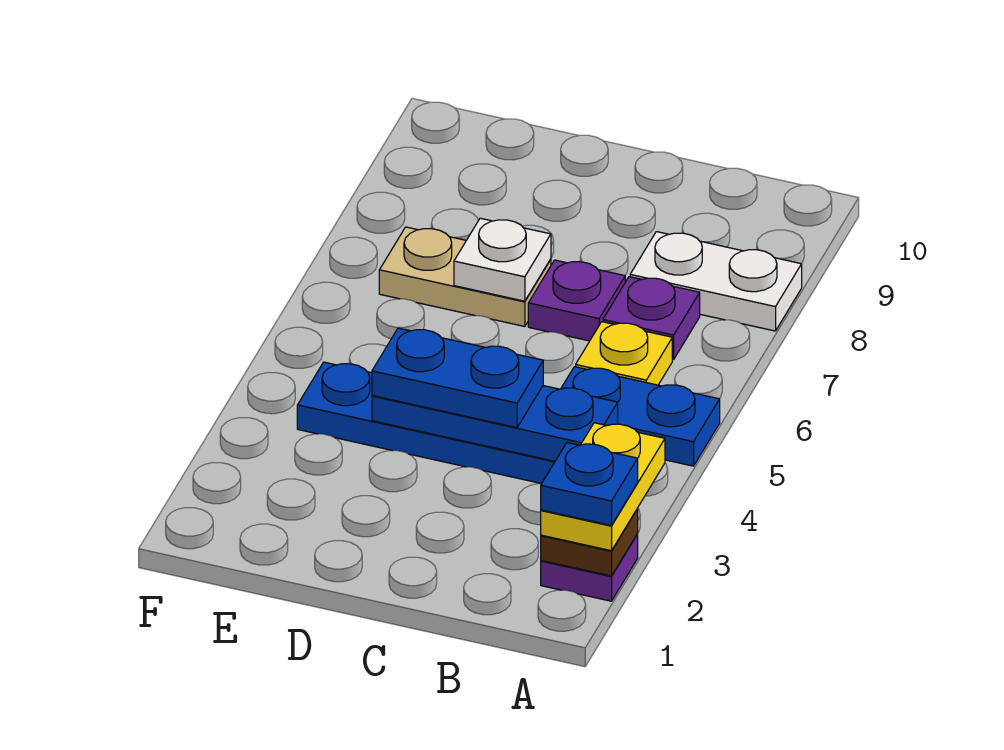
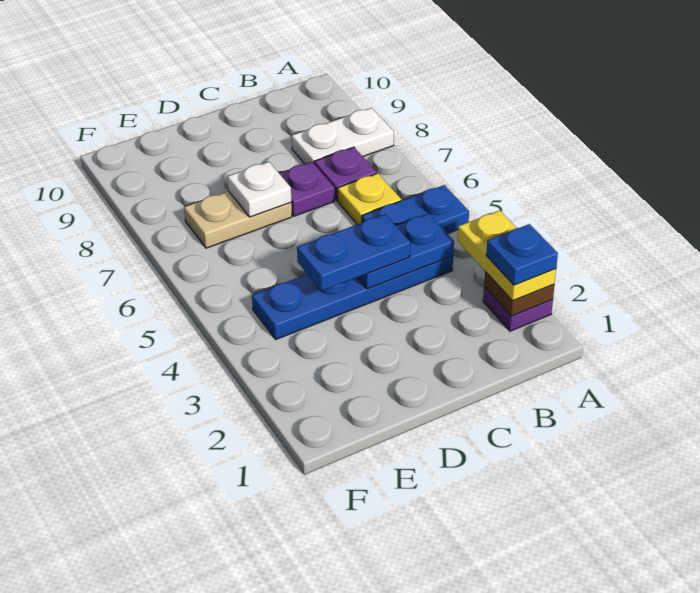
blue plate B4:D4 level 2 -> blue plate B4:C4 level 2

